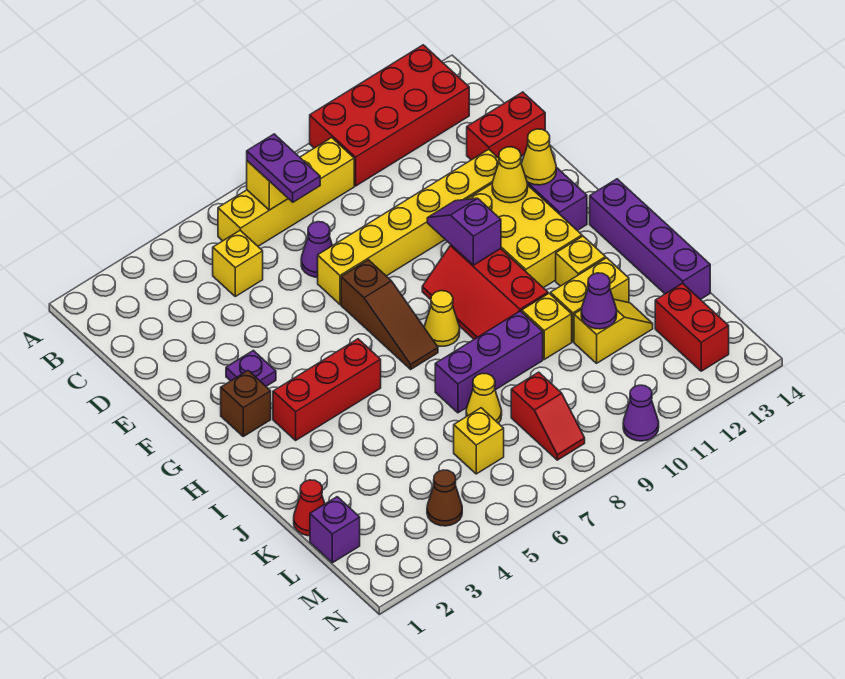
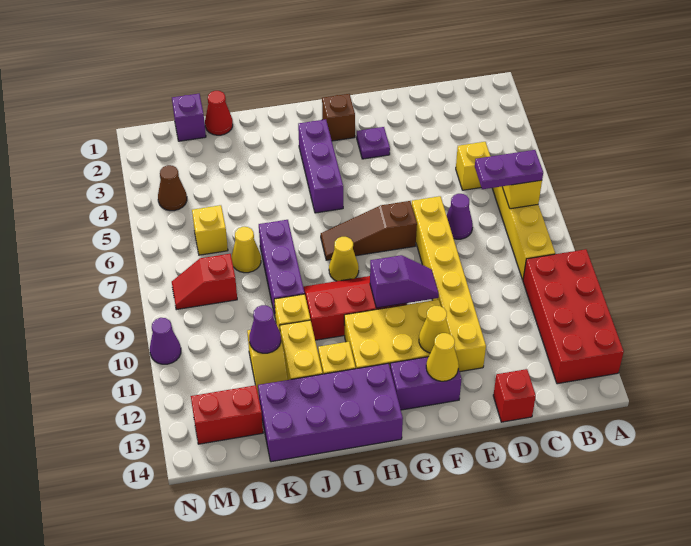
red brick D13:D14 level 1 -> red brick D14 level 1
red brick H3:H5 level 1 -> purple brick H3:H5 level 1
purple brick H14:K14 level 1 -> purple brick H13:K14 level 1

